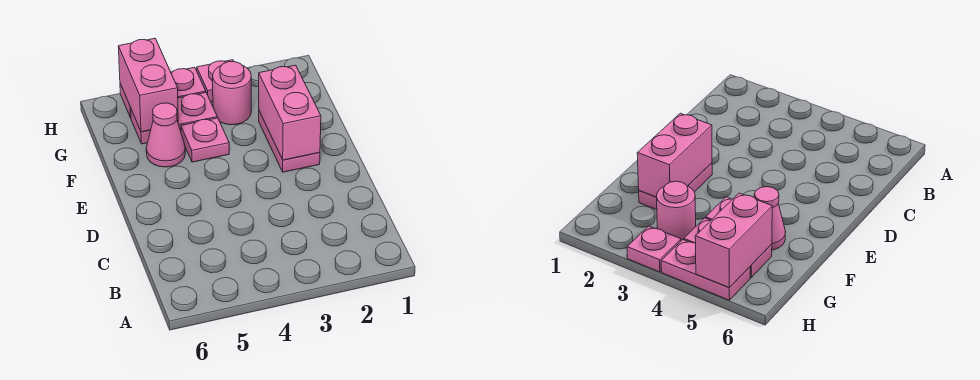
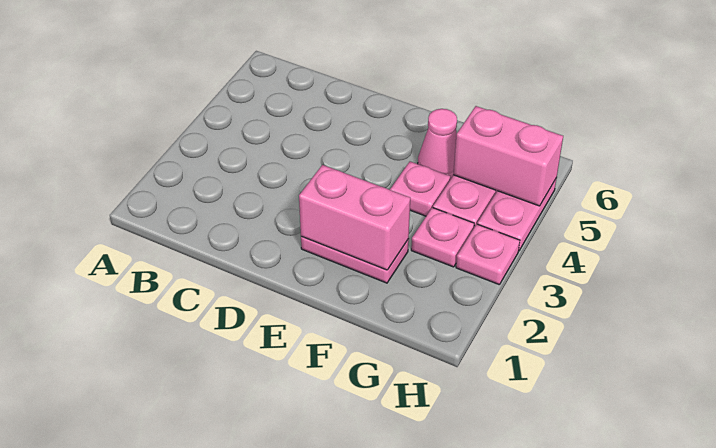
pink round brick G3 level 1 -> pink plate G3 level 1

